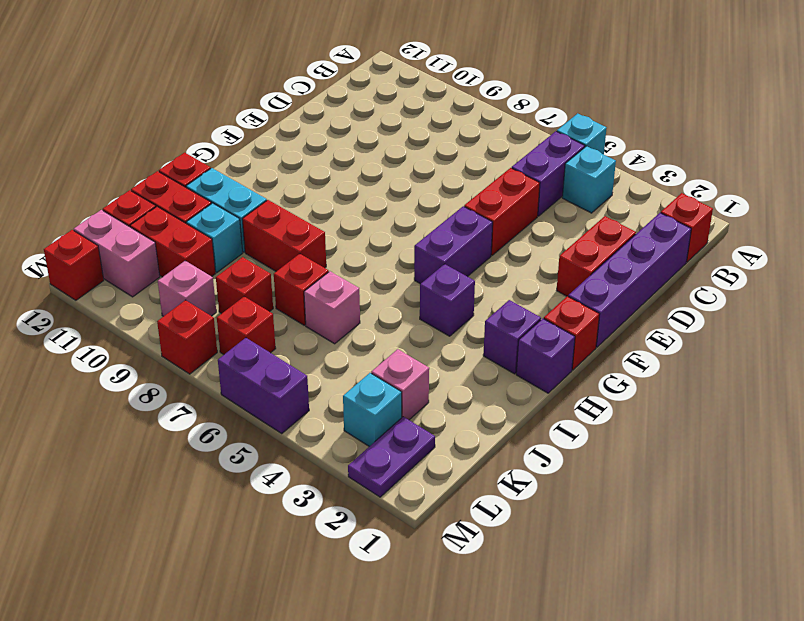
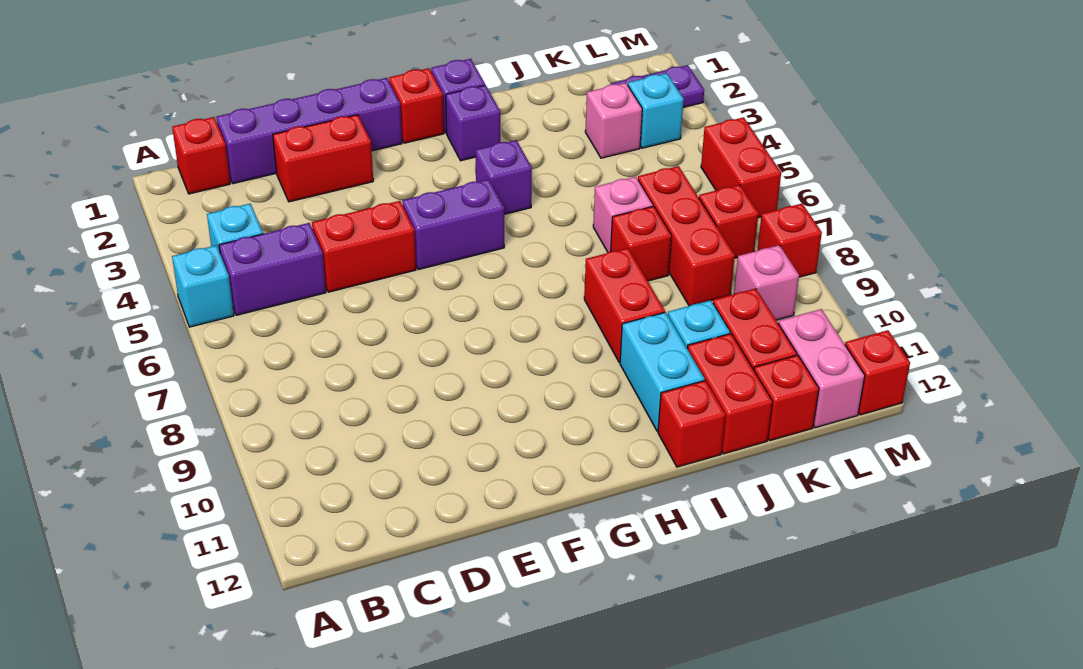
red brick K8 level 1 -> red brick K6:K8 level 1
purple brick M5:M6 level 1 -> red brick M5:M6 level 1

